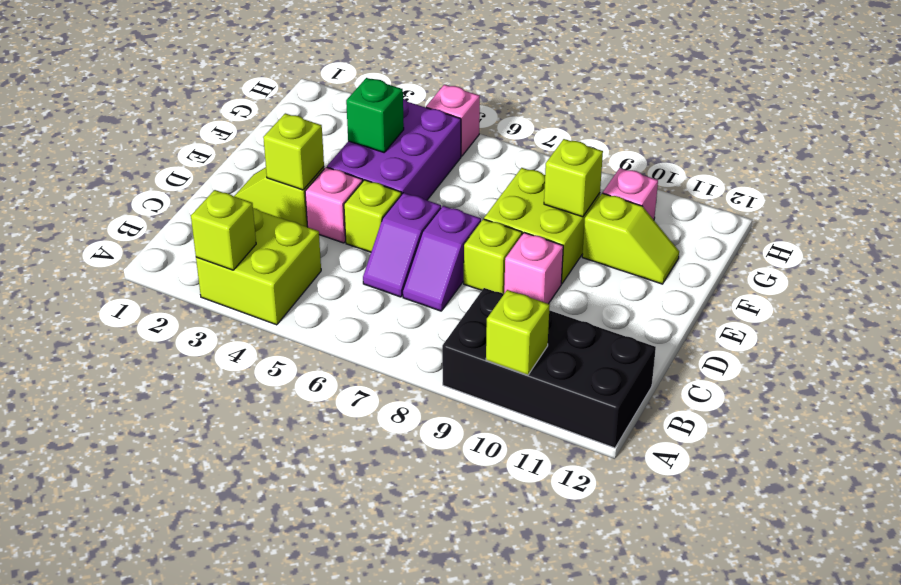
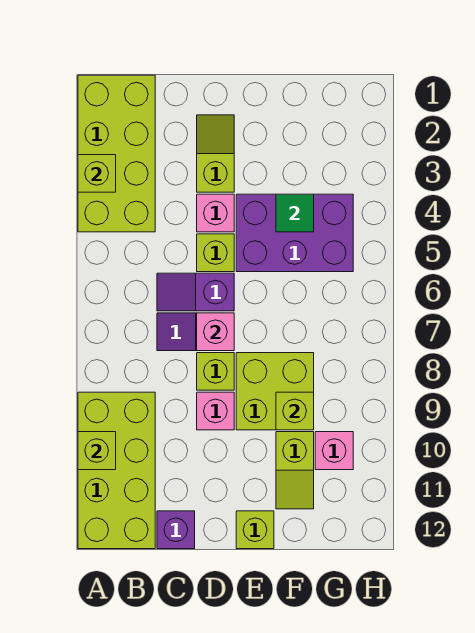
lime brick A3:B4 level 1 -> lime brick A1:B4 level 1
black brick A9:B12 level 1 -> lime brick A9:B12 level 1
none -> purple brick C12 level 1
lime brick D3 level 2 -> lime brick E12 level 1
green brick F4 level 2 -> green tile F4 level 2
pink brick H5 level 1 -> pink brick D7 level 2

